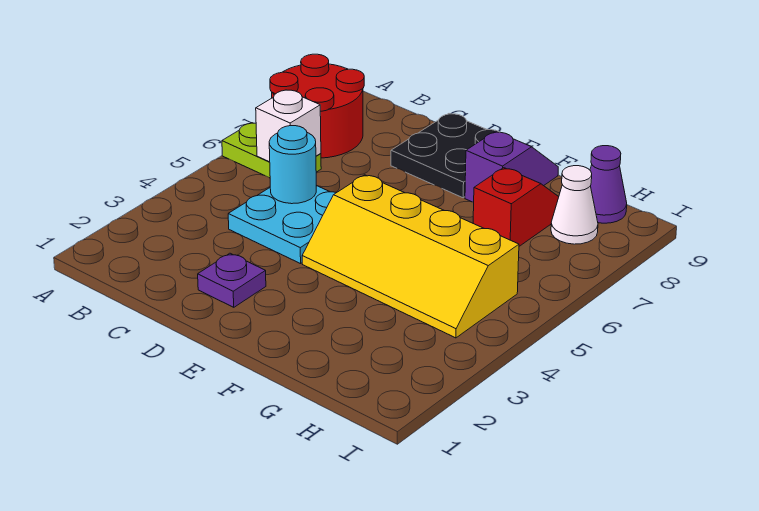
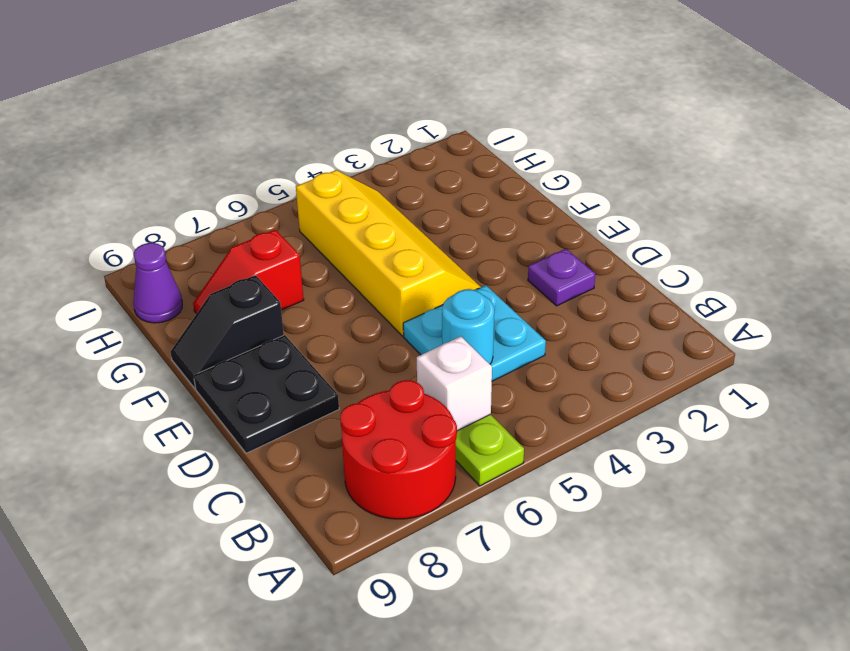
purple slope F8:F9 level 1 top 8 -> black slope F8:F9 level 1 top 8
white cone H8 level 1 -> none

